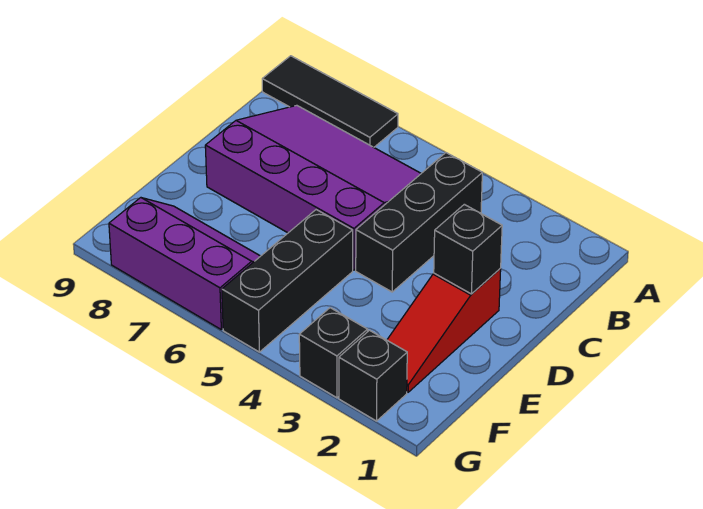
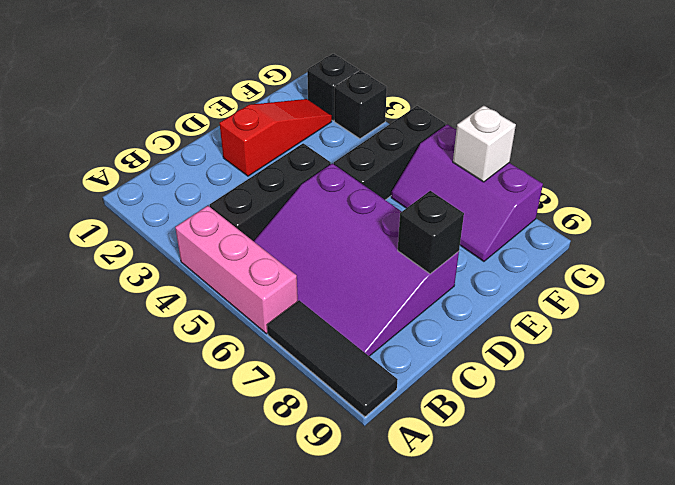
none -> pink brick A4:A6 level 1
black brick D2 level 2 -> black brick D8 level 2
none -> white brick G7 level 2

